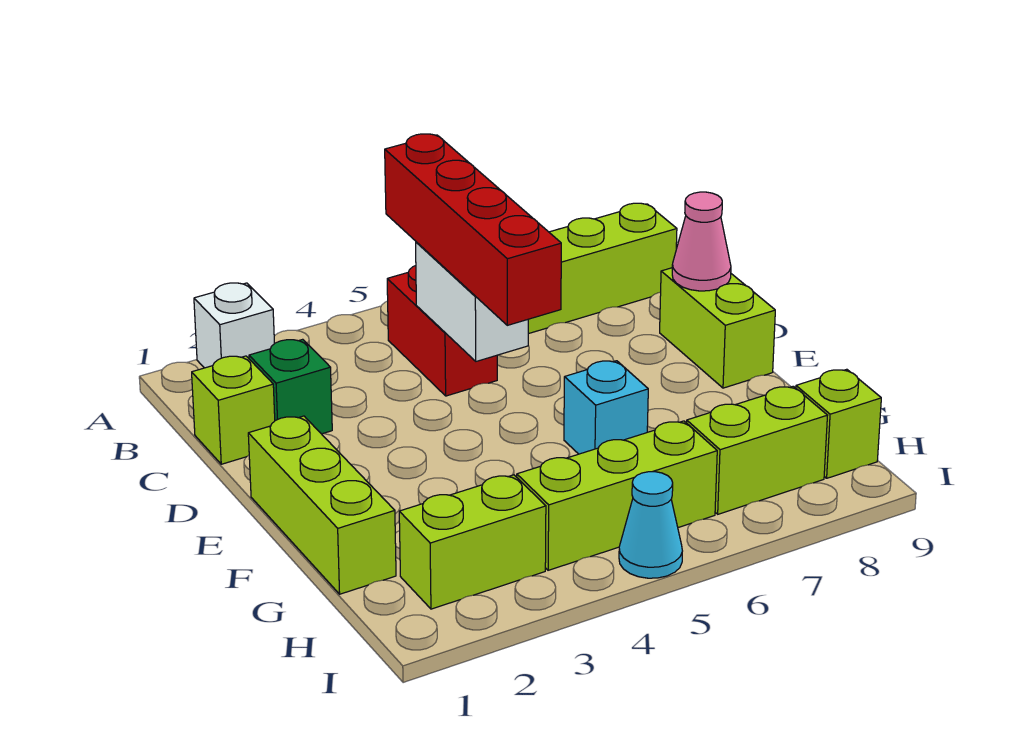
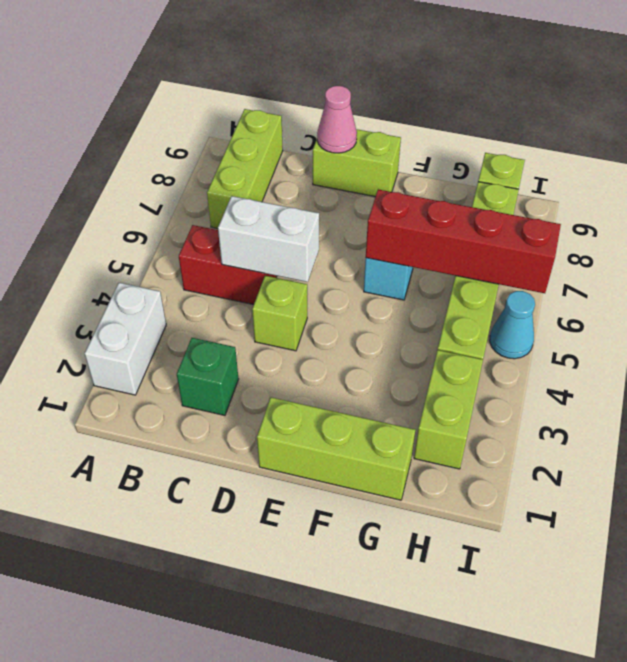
white brick A2 level 1 -> white brick A2:A3 level 1
red brick B5:E5 level 3 -> red brick F6:I6 level 2
lime brick C1 level 1 -> lime brick D4 level 1

